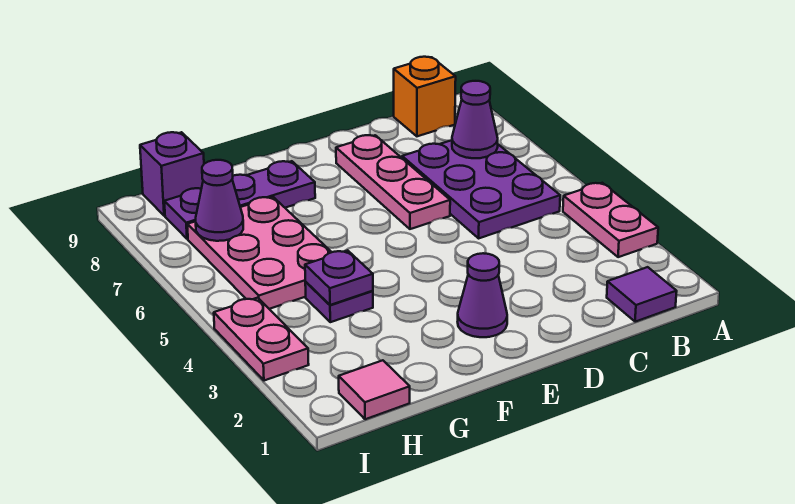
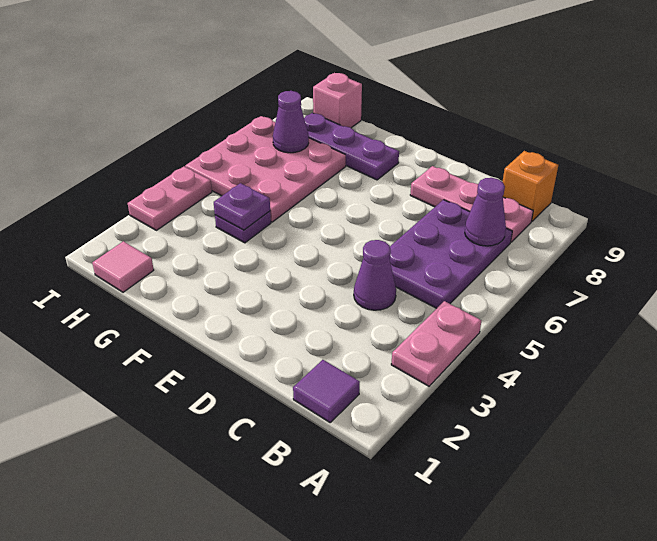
pink plate D6:D8 level 1 -> pink plate B8:D8 level 1
purple cone E2 level 1 -> purple cone C4 level 1
pink plate G5:H7 level 1 -> pink plate G5:I7 level 1
purple brick H9 level 1 -> pink brick H9 level 1

